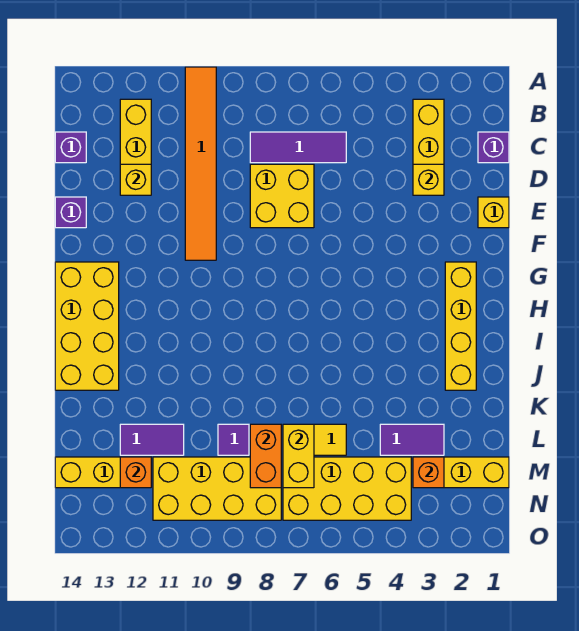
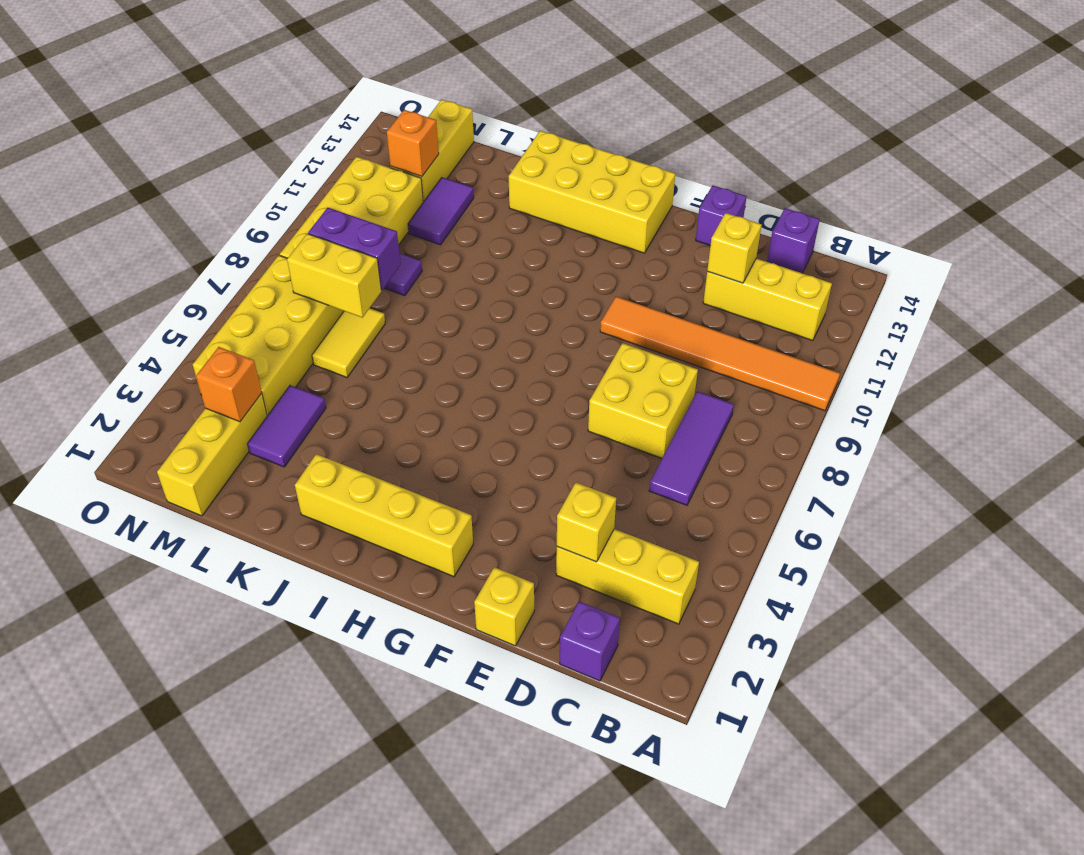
orange brick L8:M8 level 2 -> purple brick L8:M8 level 2

